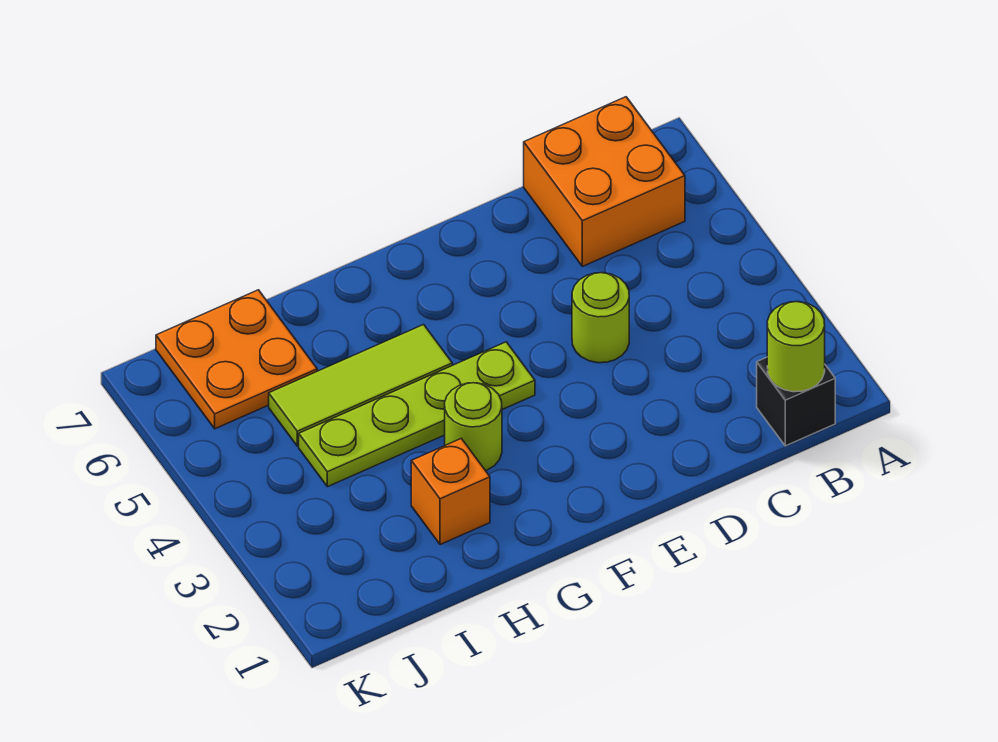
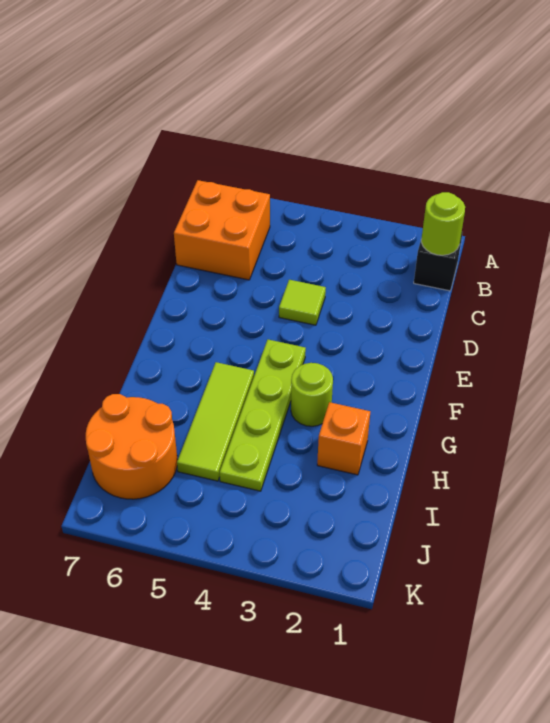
lime round brick D4 level 1 -> lime tile D4 level 1
orange plate I6:J7 level 1 -> orange round brick I6:J7 level 1

